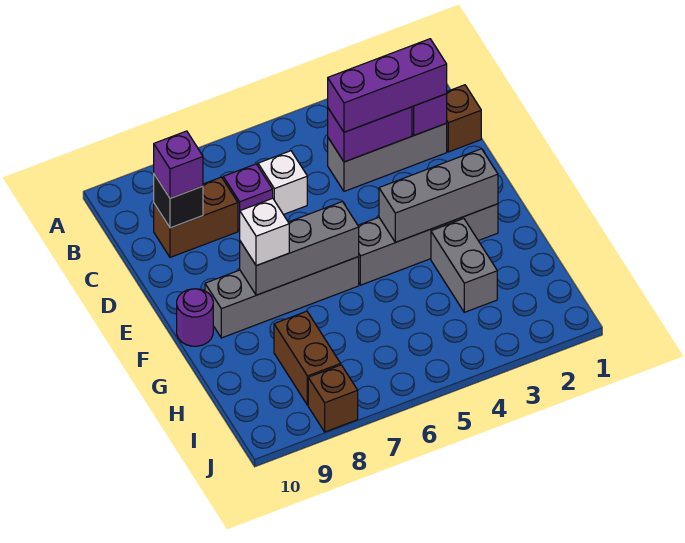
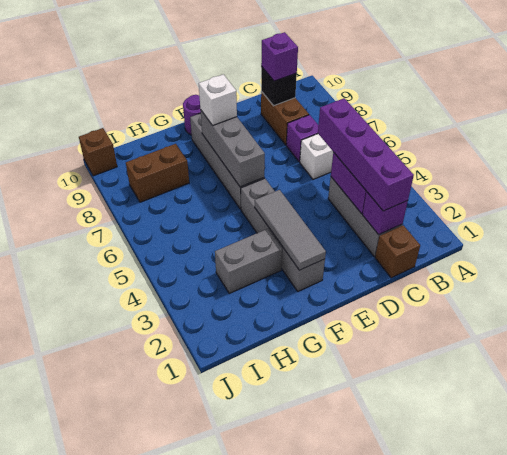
purple brick C2:C4 level 3 -> purple brick C2:C5 level 3
grey brick F2:F4 level 2 -> grey tile F2:F4 level 2
brown brick J8 level 1 -> brown brick J10 level 1

